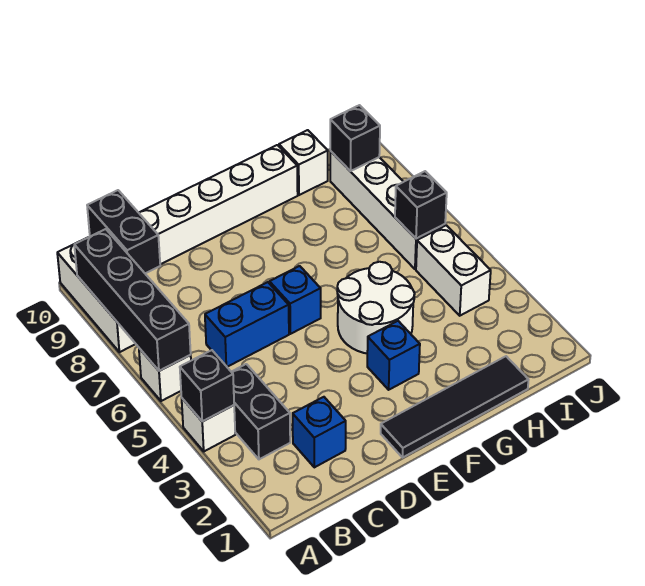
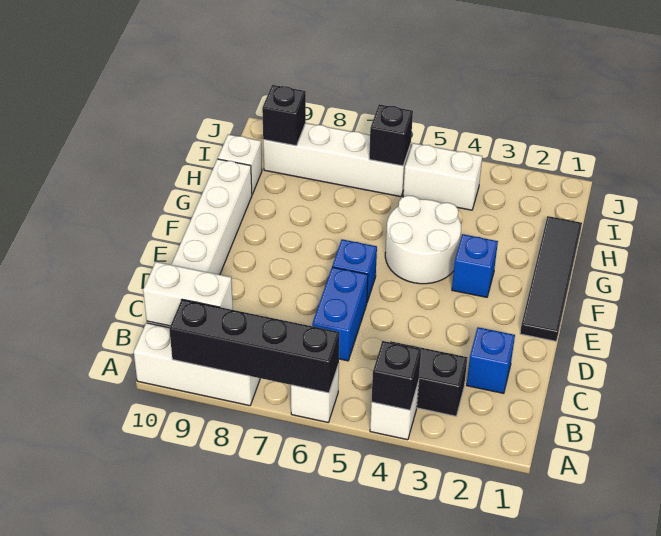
black brick B9:B10 level 2 -> white brick B9:B10 level 2

